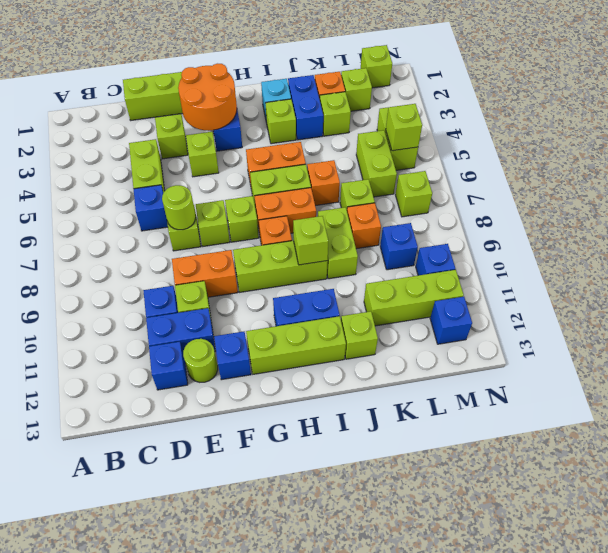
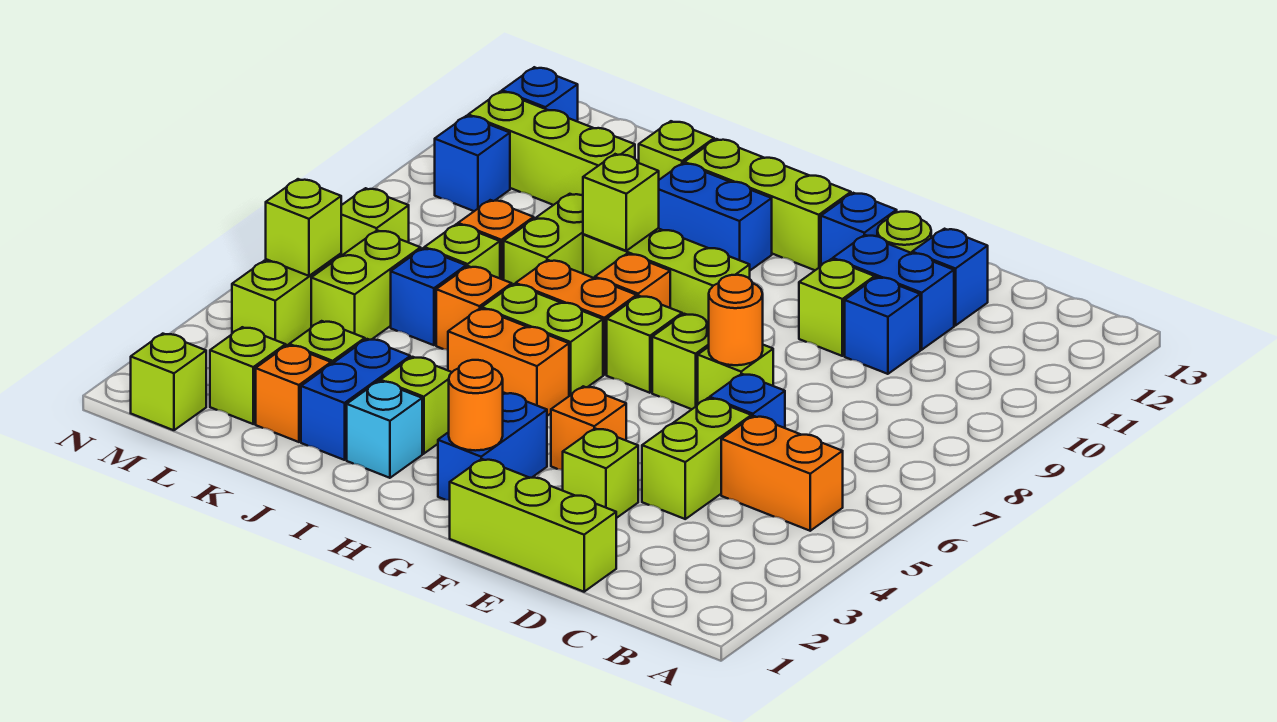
lime round brick E7 level 2 -> orange round brick E7 level 2
orange brick E9:F9 level 1 -> orange brick B5:C5 level 1
orange round brick F2:G3 level 2 -> orange round brick G2 level 2
lime brick F4 level 1 -> orange brick F4 level 1
blue brick L9 level 1 -> blue brick K6 level 1

